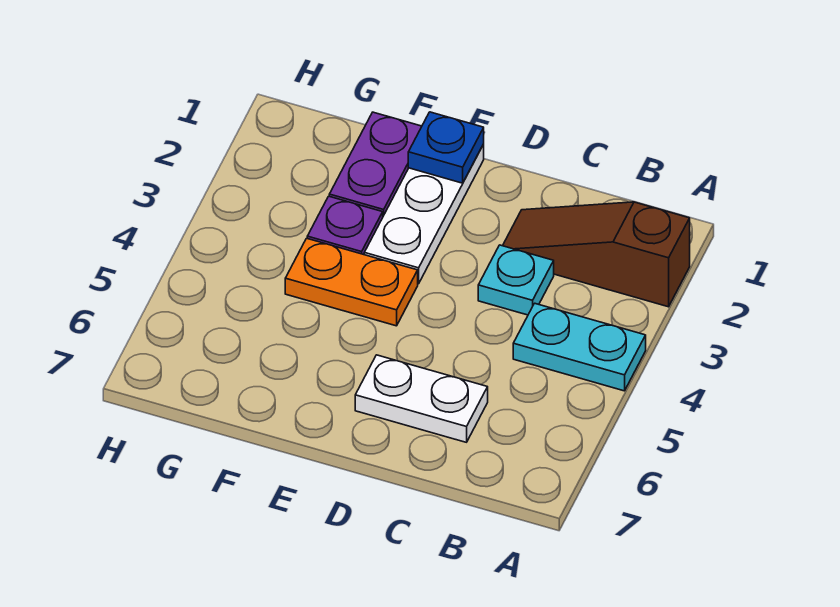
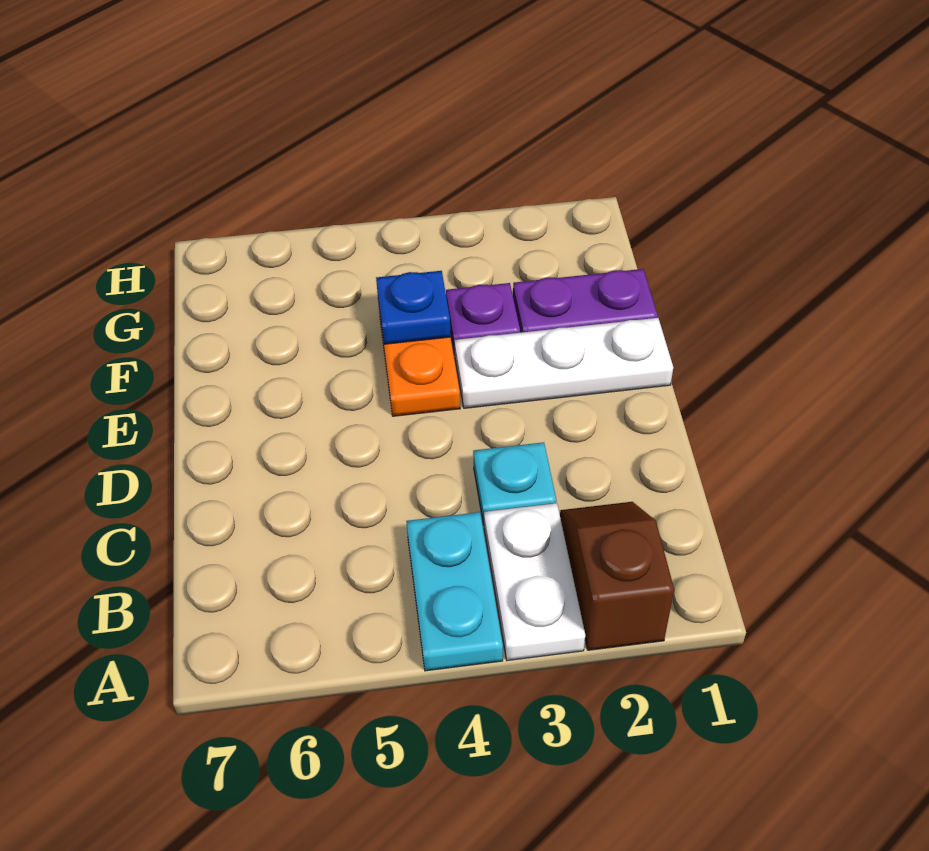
brown slope A2:C2 level 1 top A -> brown slope A2:B2 level 1 top A
white plate C6:D6 level 1 -> white plate A3:B3 level 1
blue plate E1 level 2 -> blue plate F4 level 2

